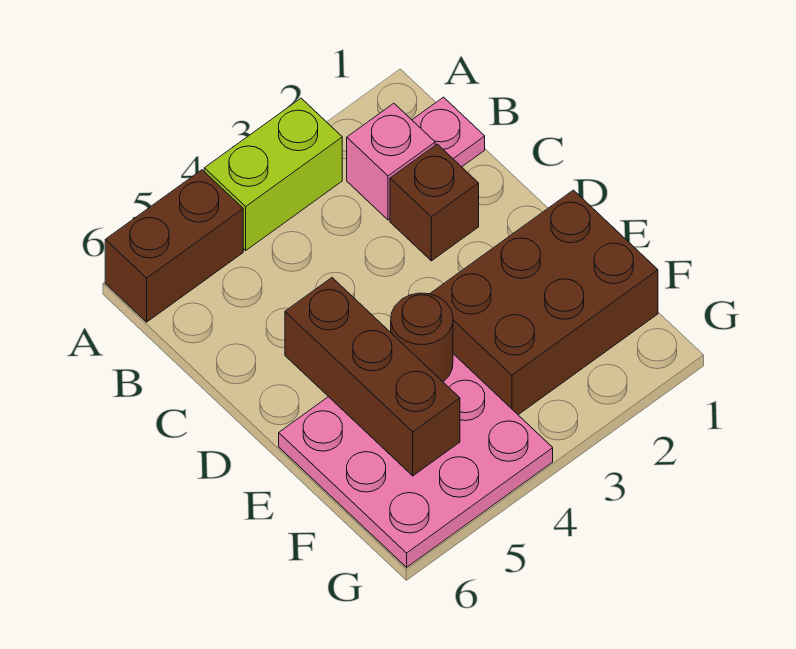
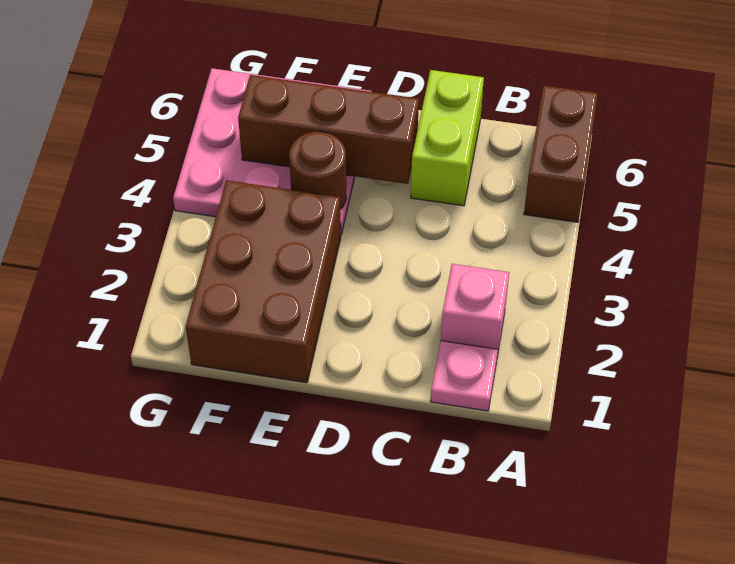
lime brick A3:A4 level 1 -> lime brick C5:C6 level 1
brown brick C2 level 1 -> none

